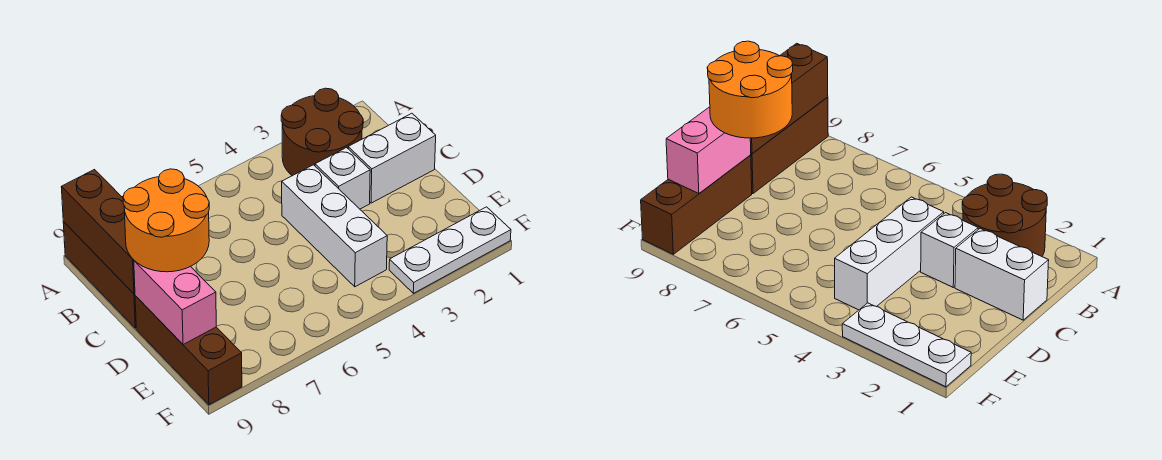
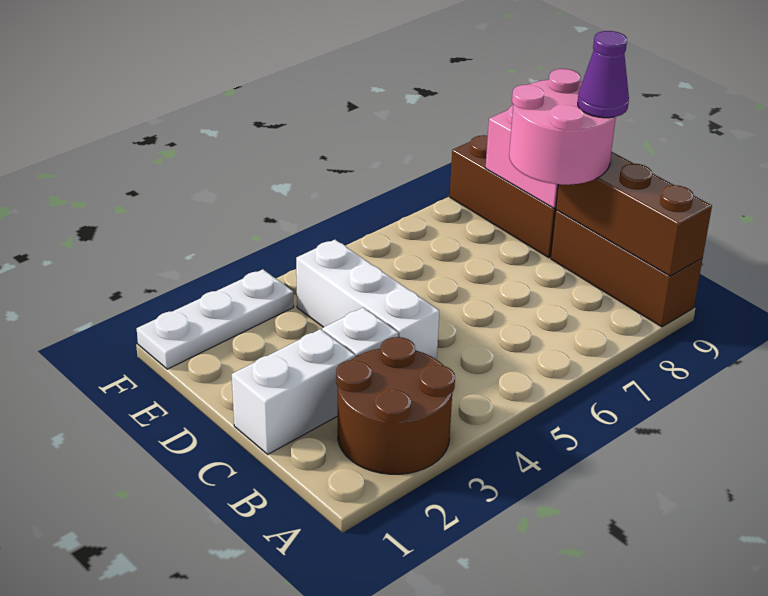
orange round brick C8:D9 level 3 -> pink round brick C8:D9 level 3
none -> purple cone C9 level 4

